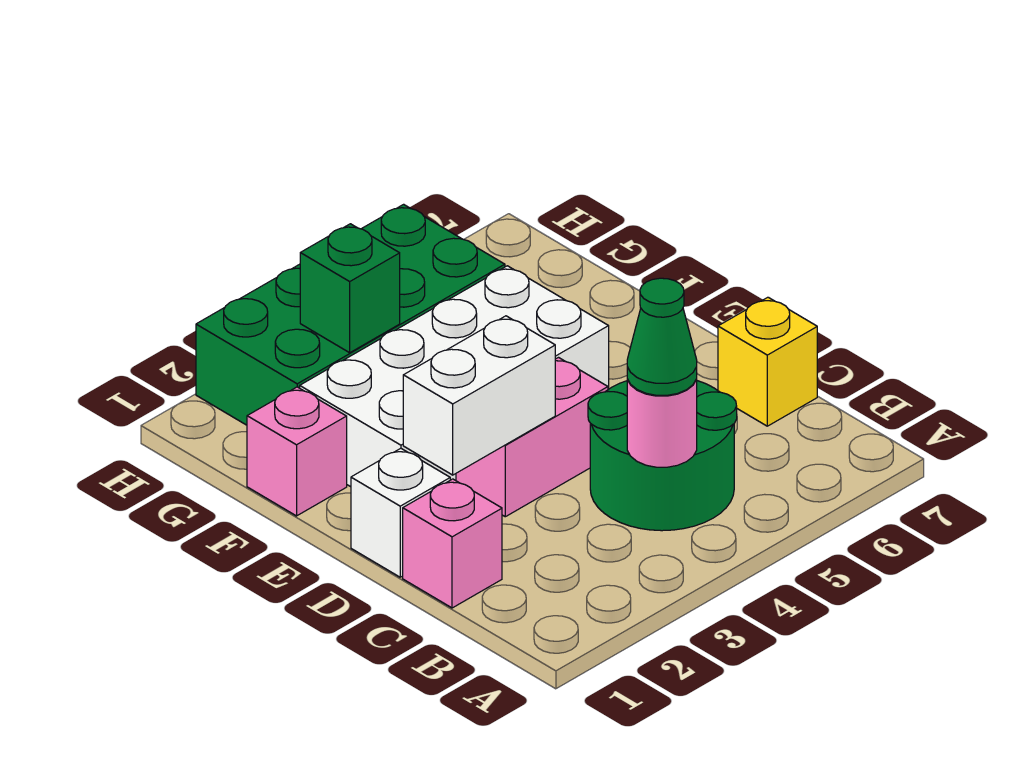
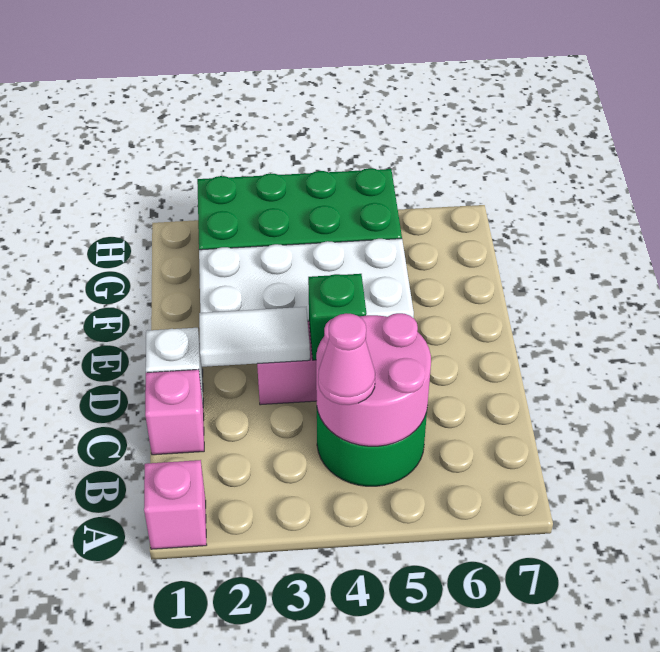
pink round brick B4 level 2 -> pink round brick B4:C5 level 2
green cone B4 level 3 -> pink cone B4 level 3
yellow brick C7 level 1 -> none
white brick D2:D3 level 2 -> white tile D2:D3 level 2
pink brick F1 level 1 -> pink brick A1 level 1
green brick G3 level 2 -> green brick D4 level 2

